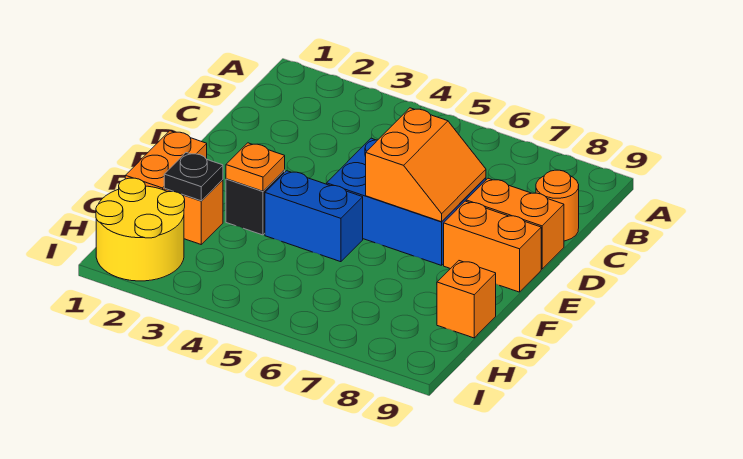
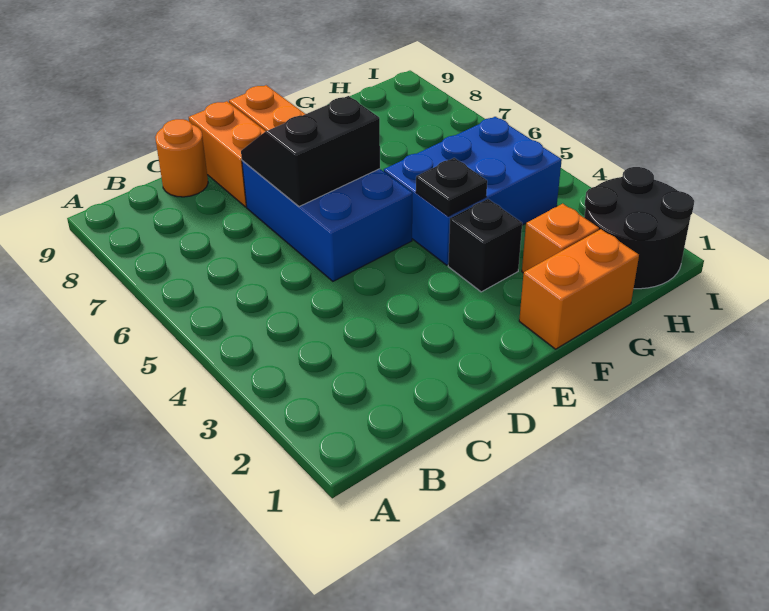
orange slope D6:E7 level 2 top 6 -> black slope D6:E7 level 2 top 6
orange plate F3 level 2 -> none
blue brick F4:F5 level 1 -> blue brick F4:H5 level 1
black plate G2 level 2 -> black plate F4 level 2
orange brick G9 level 1 -> none
yellow round brick H1:I2 level 1 -> black round brick H1:I2 level 1

